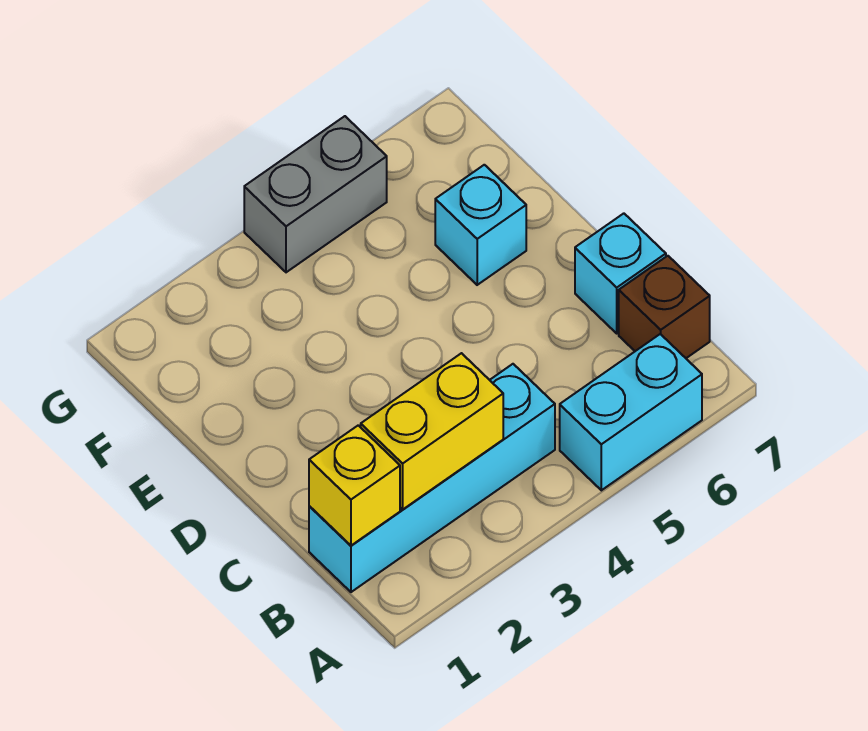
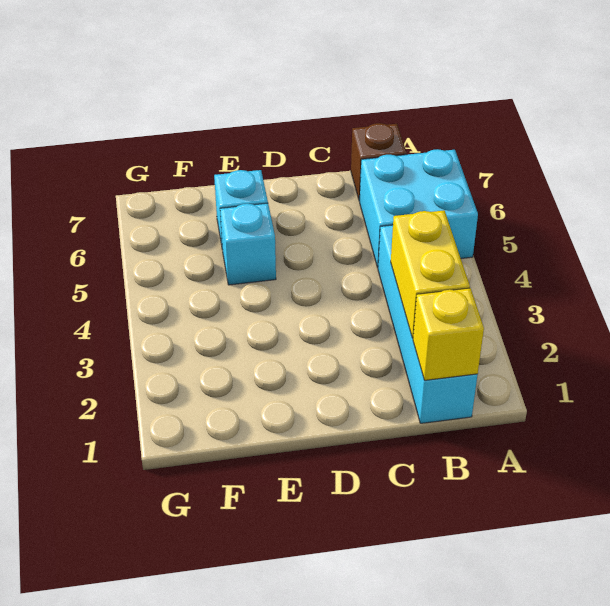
cyan brick A5:A6 level 1 -> cyan brick A5:B6 level 1
cyan brick C7 level 1 -> cyan brick E5 level 1
grey brick G4:G5 level 1 -> none

